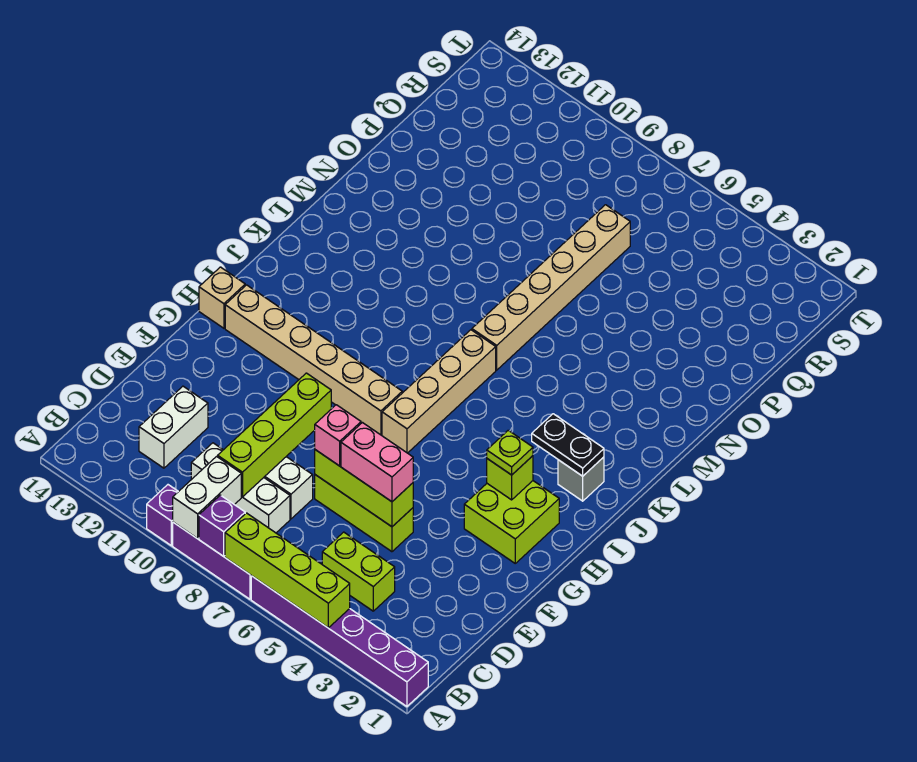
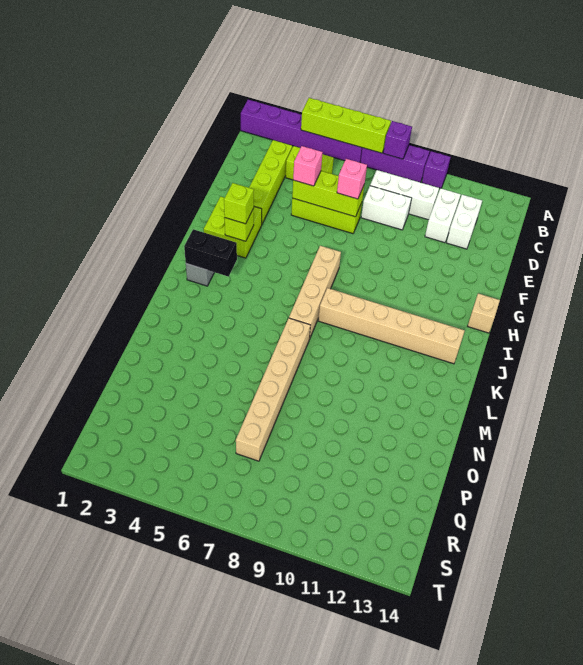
white brick A9:B9 level 2 -> white brick C11:D11 level 1
lime brick C9:F9 level 2 -> lime brick C3:F3 level 1
pink brick E5:E6 level 3 -> pink brick E5 level 3
lime plate H3 level 3 -> lime brick H3 level 3
tan brick H8:H13 level 1 -> tan brick J8:J13 level 1
black plate J2:J3 level 2 -> black brick J2:J3 level 2

